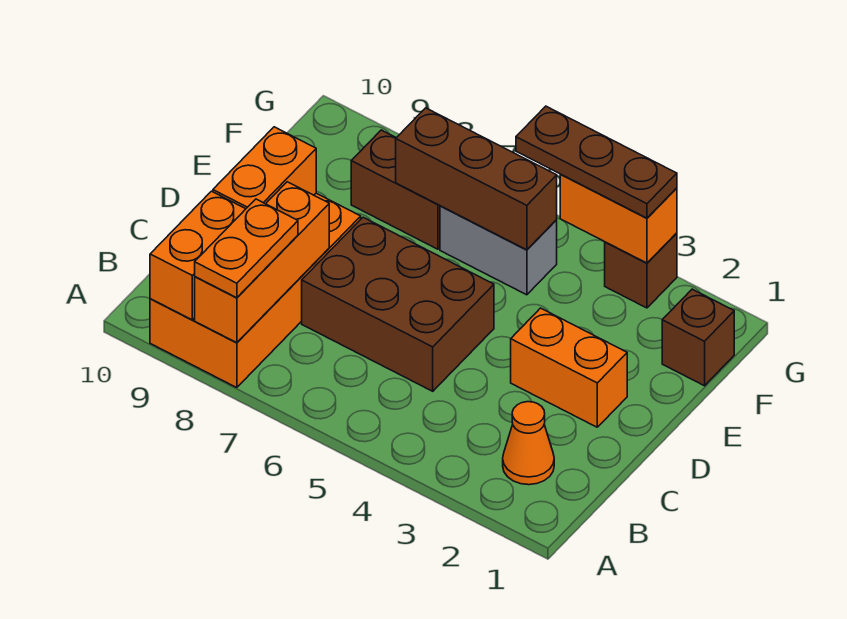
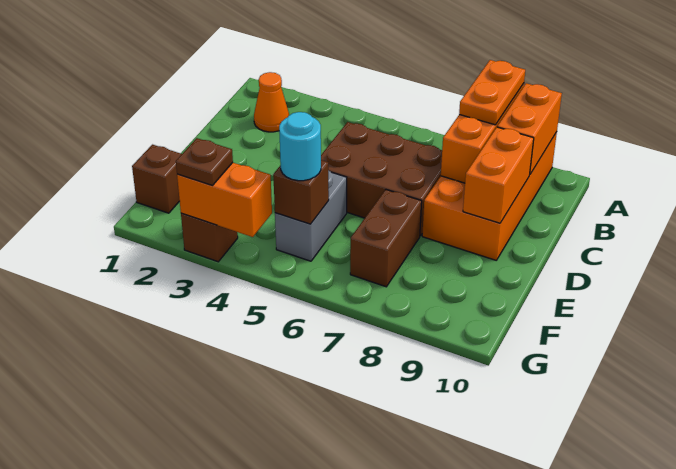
orange brick D2:D3 level 1 -> none
grey brick F5:F6 level 1 -> grey brick E5:F5 level 1
brown brick F5:F7 level 2 -> brown brick F5 level 2
none -> cyan round brick F5 level 3
brown brick F7:F8 level 1 -> brown brick E7:F7 level 1
brown plate G3:G5 level 3 -> brown plate G3 level 3

